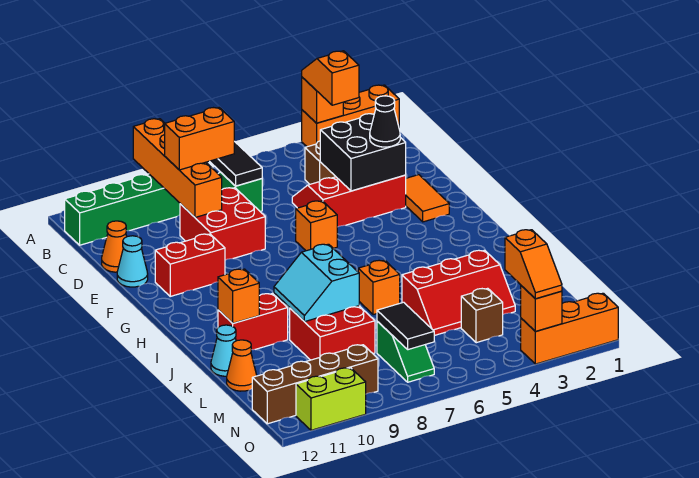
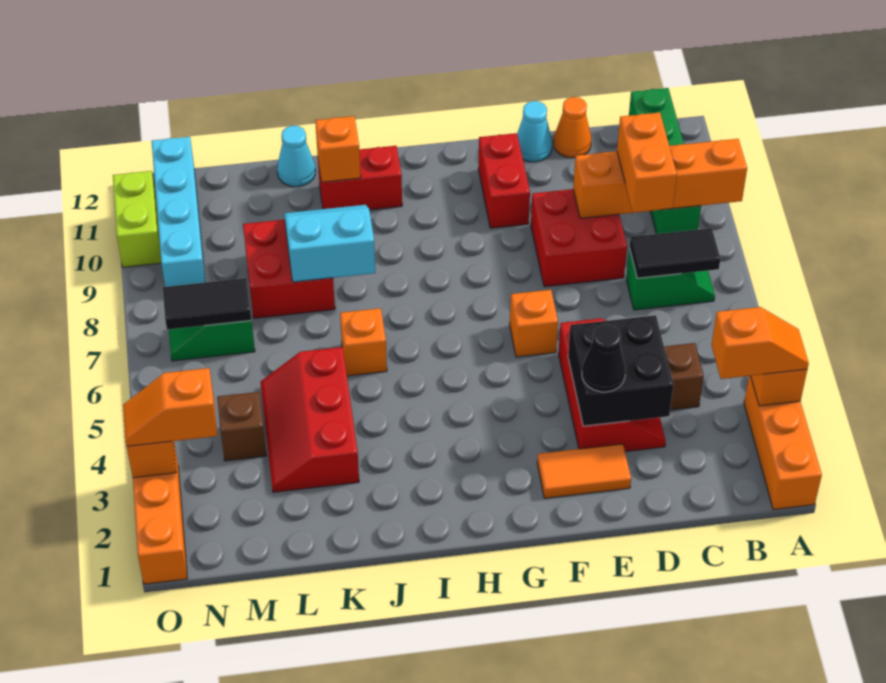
red brick J10:J11 level 1 -> red brick I11:J11 level 1
orange cone L12 level 1 -> none
brown brick N9:N12 level 1 -> cyan brick N9:N12 level 1

